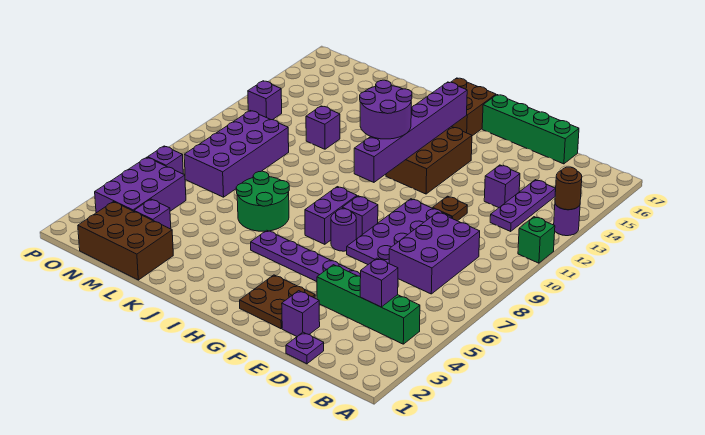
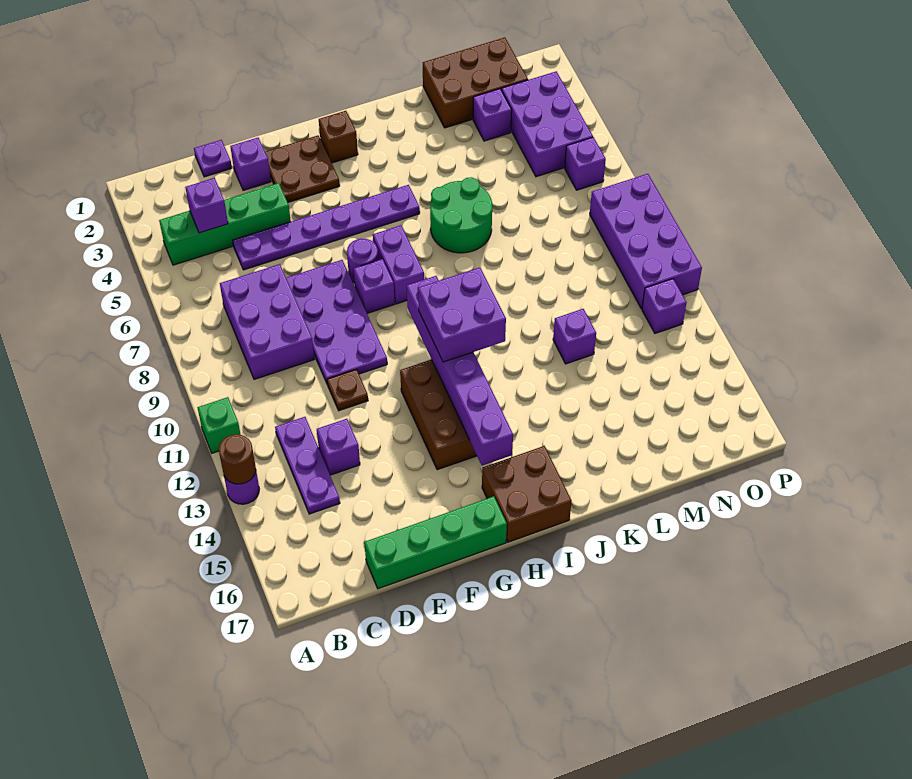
none -> brown brick H2 level 1
purple round brick H11:I12 level 3 -> purple brick H11:I12 level 3
purple brick M7:N10 level 1 -> purple brick O8:P11 level 1

